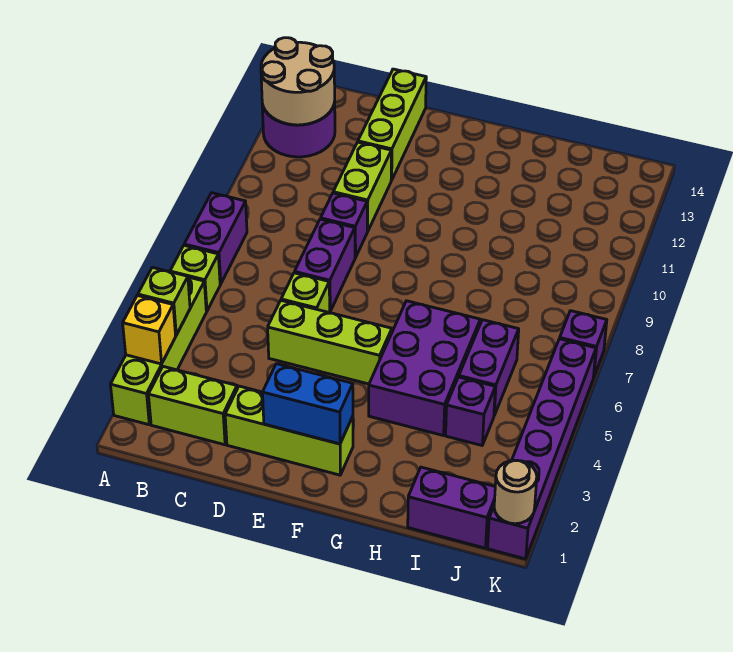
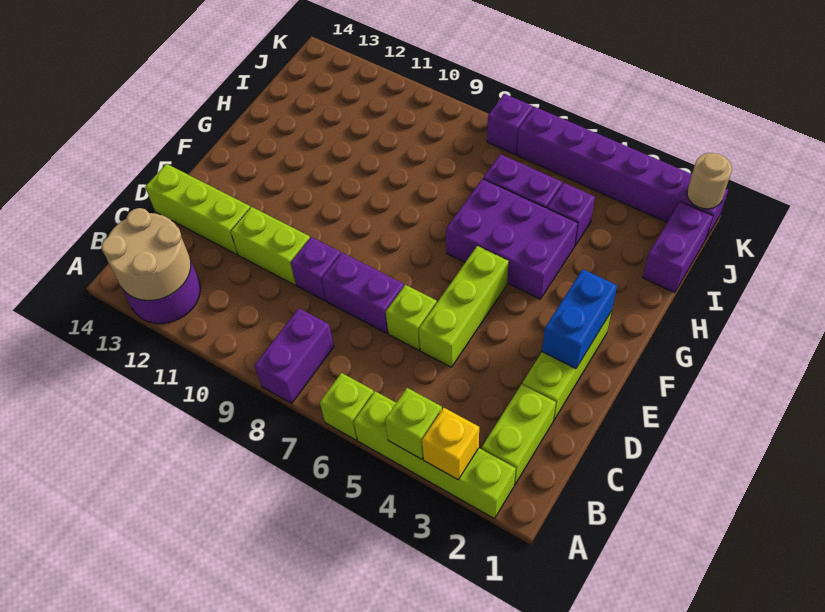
purple brick A7:A8 level 1 -> purple brick A8:B8 level 1

